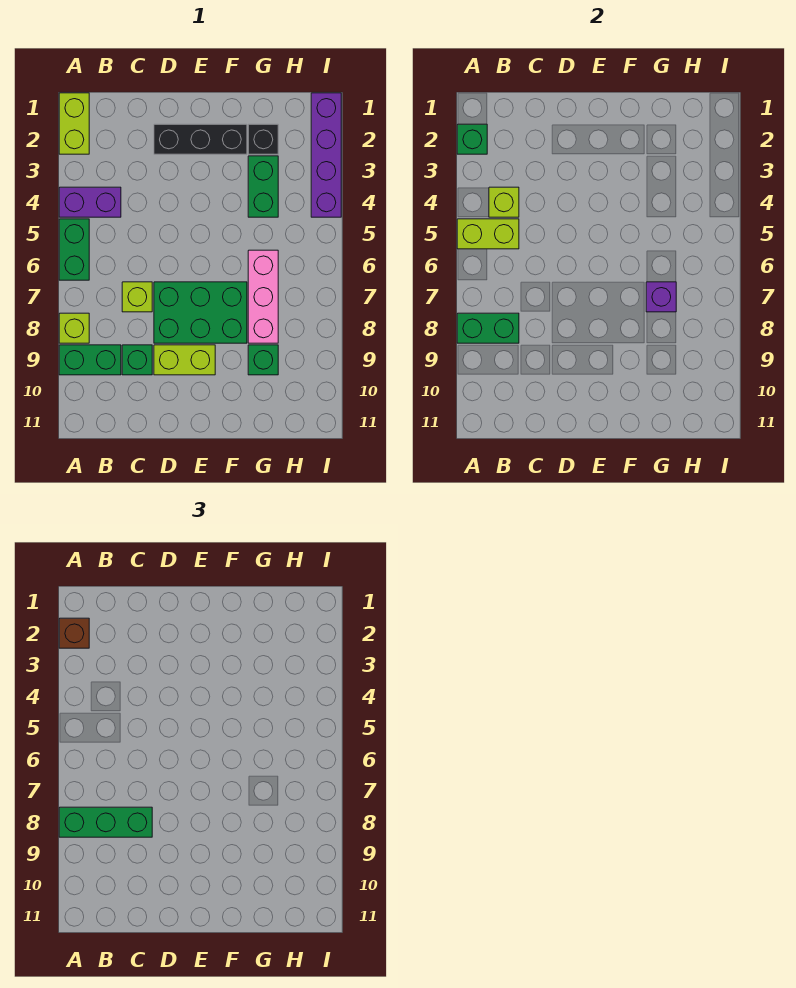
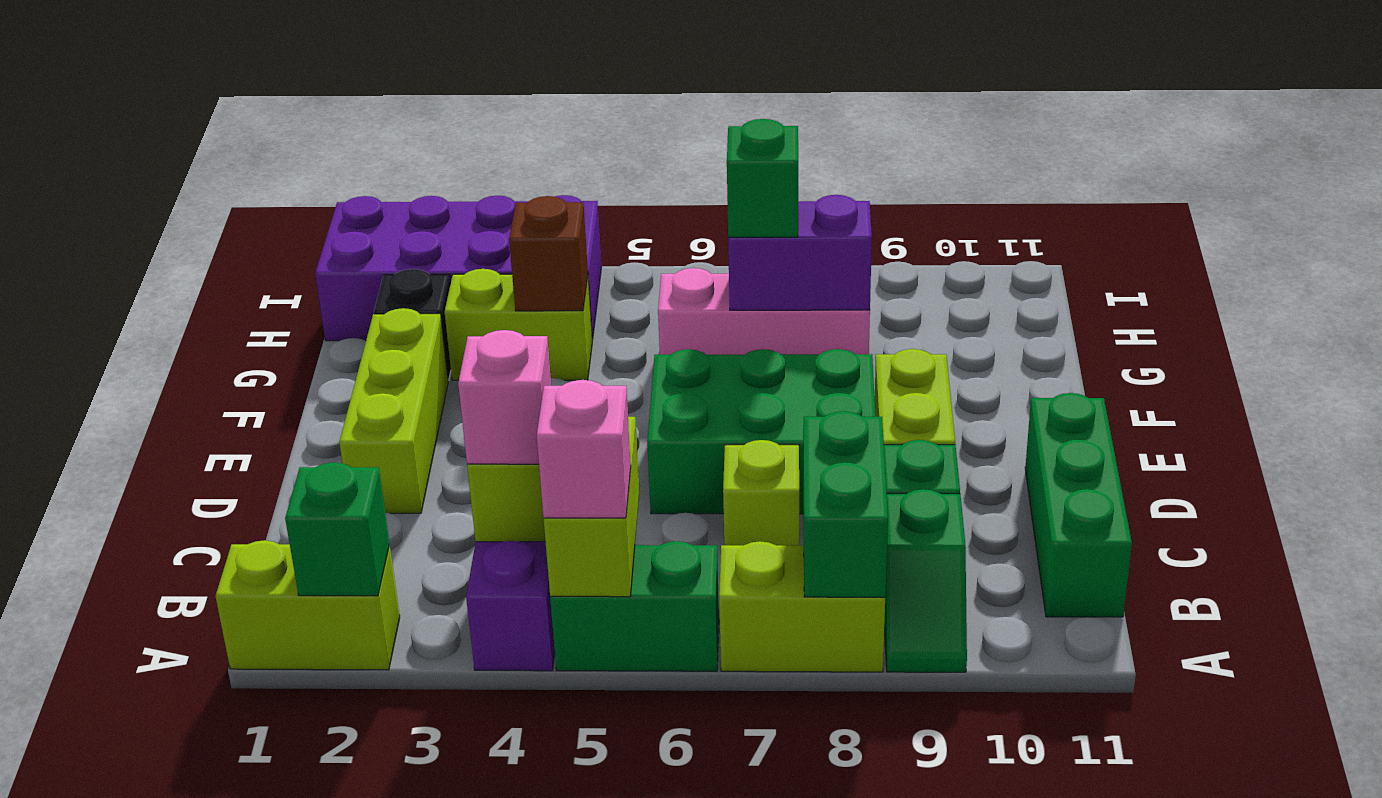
brown brick A2 level 3 -> brown brick G4 level 2
none -> pink brick A5 level 3
lime brick A8 level 1 -> lime brick A7:A8 level 1
green brick A8:C8 level 3 -> green brick B11:D11 level 1
green brick A9:B9 level 1 -> green slope A9:B9 level 1 top B
none -> pink brick B4 level 3
black brick D2:F2 level 1 -> lime brick D2:F2 level 1
green brick D7:F8 level 1 -> green brick D6:E8 level 1
green brick G3:G4 level 1 -> lime brick G3:G4 level 1
purple brick G7 level 2 -> purple brick G7:G8 level 2
green brick G9 level 1 -> green brick G7 level 3
purple brick I1:I4 level 1 -> purple brick H1:I4 level 1

